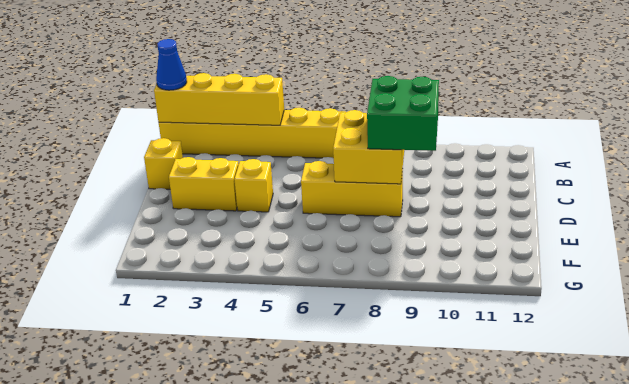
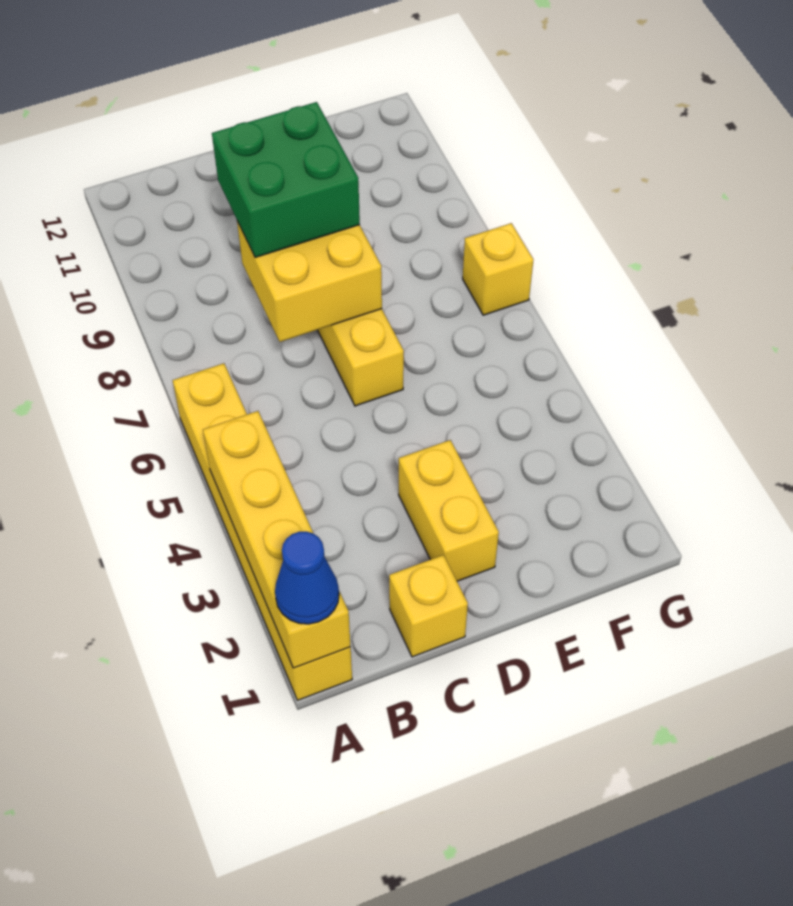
yellow brick D4 level 1 -> yellow brick G7 level 1

